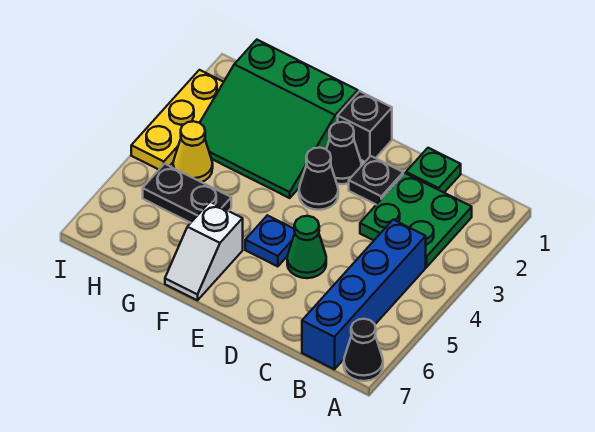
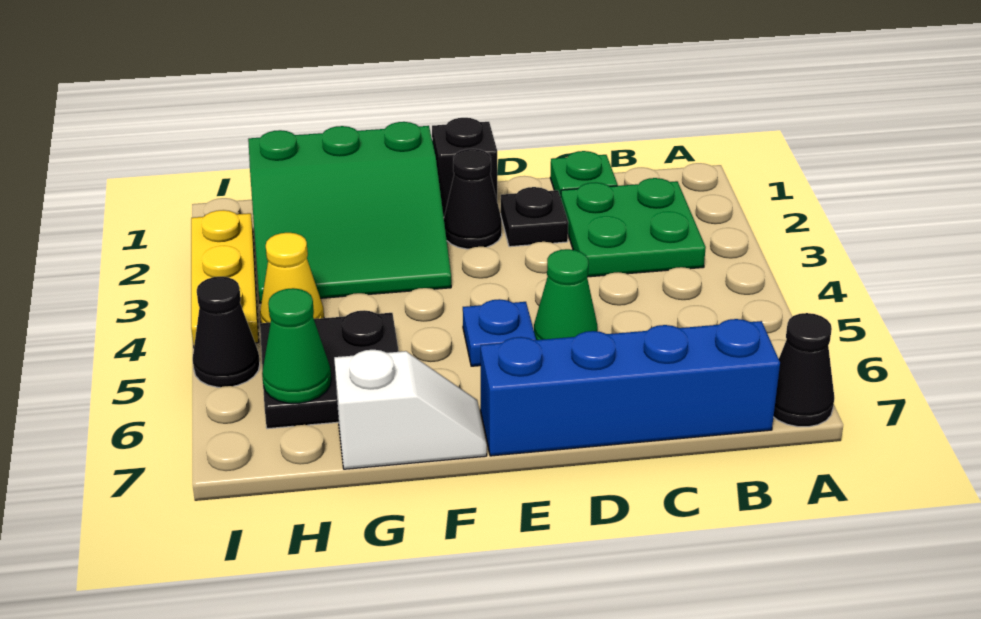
blue brick B4:B7 level 1 -> blue brick B7:E7 level 1
black cone E3 level 1 -> black cone I5 level 1
white slope F6:F7 level 1 top 6 -> white slope F7:G7 level 1 top G
black plate G5:H5 level 1 -> black plate G5:H6 level 1
none -> green cone H6 level 2

